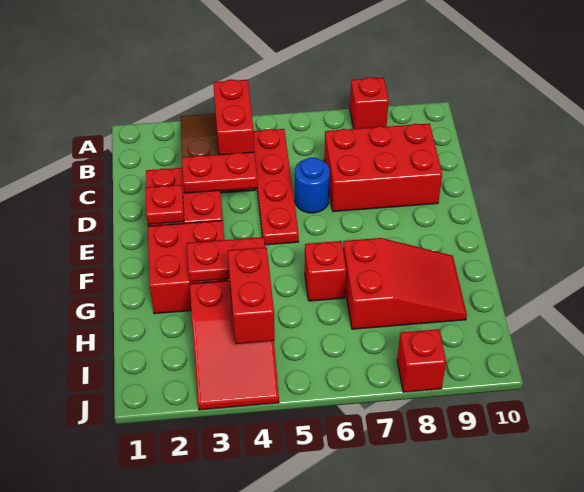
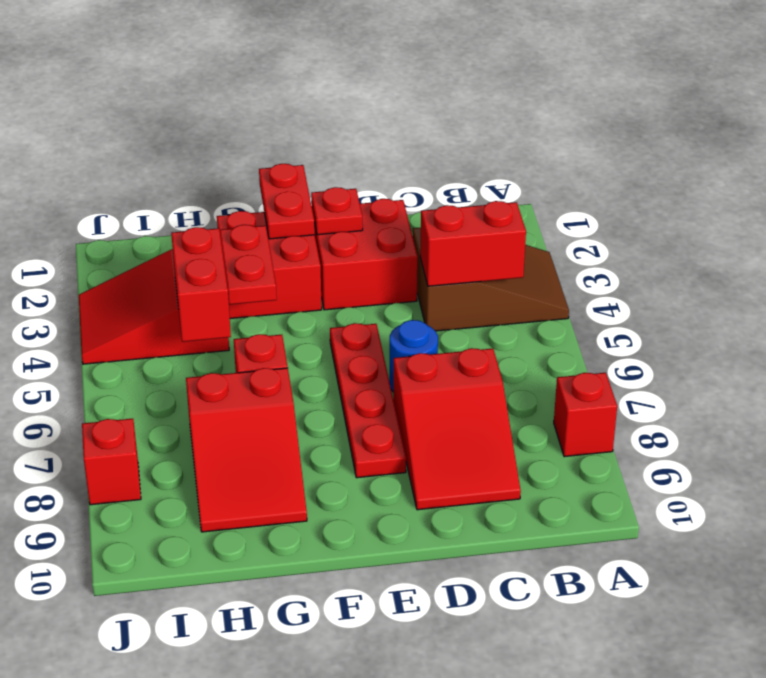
red plate B5:E5 level 1 -> red plate E5:E8 level 1
red brick C7:D9 level 1 -> red slope C7:D9 level 1 top 7
red plate D3:D4 level 2 -> red plate F1:F2 level 2
red brick H4:I4 level 2 -> red brick H4:H5 level 2

